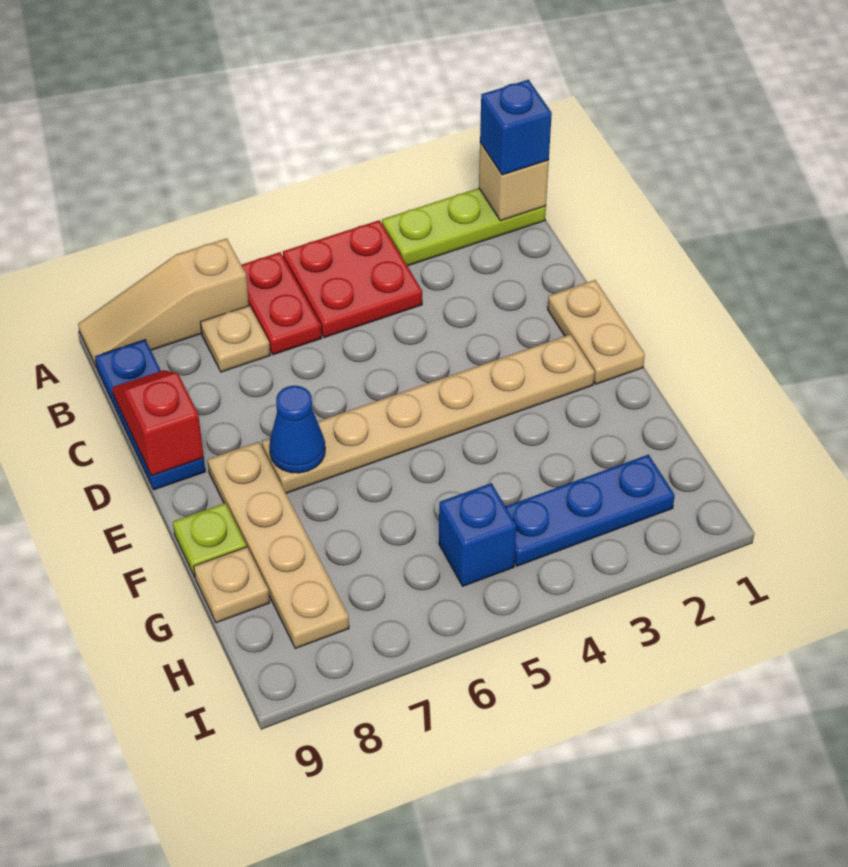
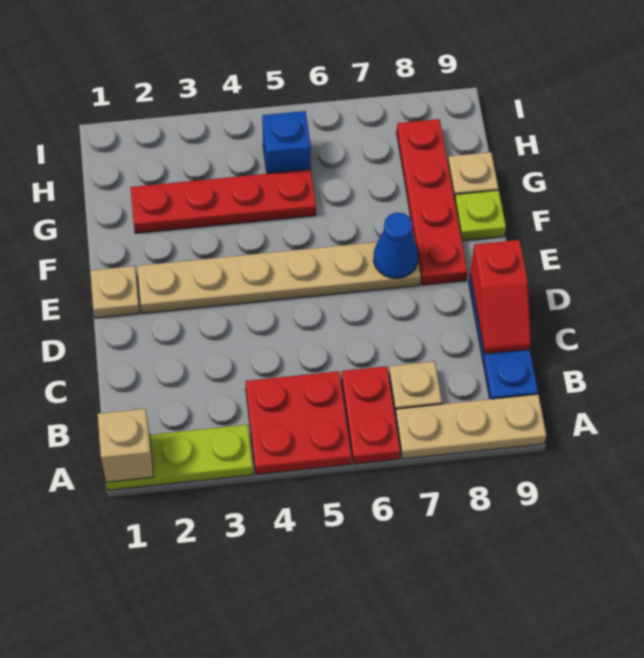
blue brick A1 level 3 -> none
tan slope A7:A9 level 1 top 7 -> tan plate A7:A9 level 1
tan plate D1:E1 level 1 -> tan plate E1 level 1
tan plate E8:H8 level 1 -> red plate E8:H8 level 1
none -> red plate G2:G5 level 1
blue plate H2:H4 level 1 -> none

